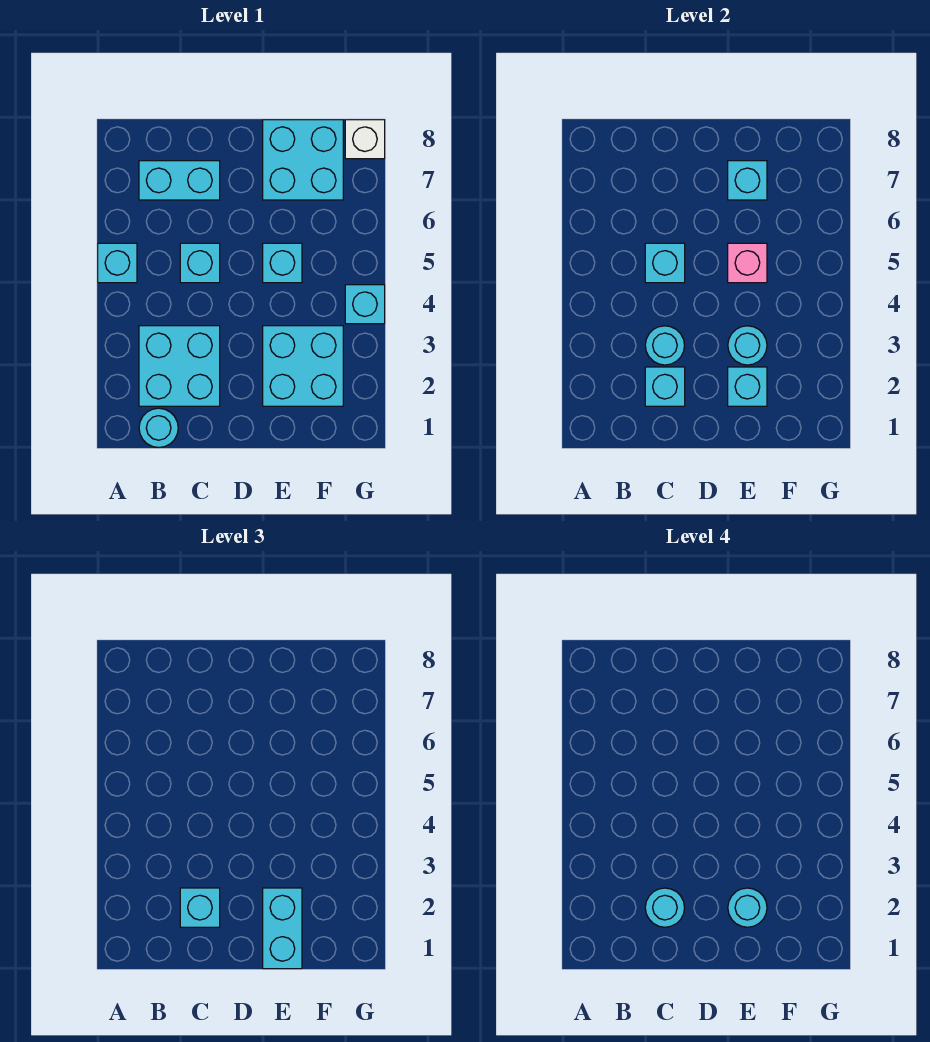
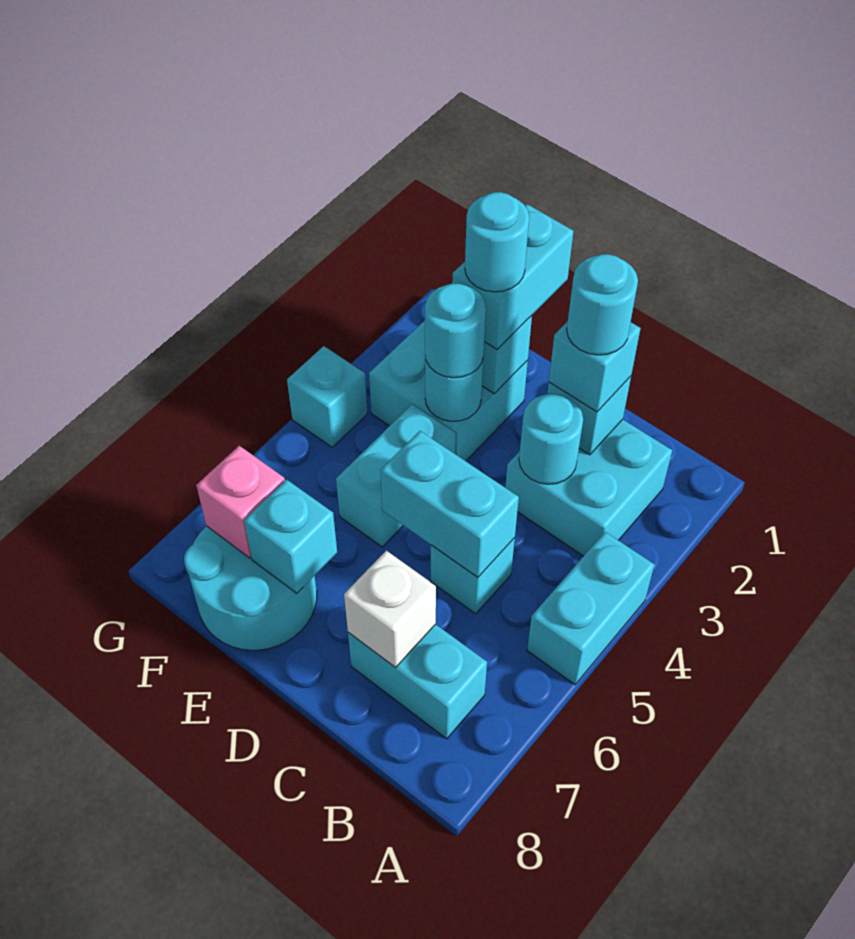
cyan brick A5 level 1 -> cyan brick A4:A5 level 1
cyan round brick B1 level 1 -> cyan round brick E3 level 3
cyan brick C5 level 2 -> cyan brick C5:D5 level 2
cyan brick E5 level 1 -> cyan brick E4:E5 level 1
pink brick E5 level 2 -> pink brick F7 level 2
cyan brick E7:F8 level 1 -> cyan round brick E7:F8 level 1
white brick G8 level 1 -> white brick C7 level 2

